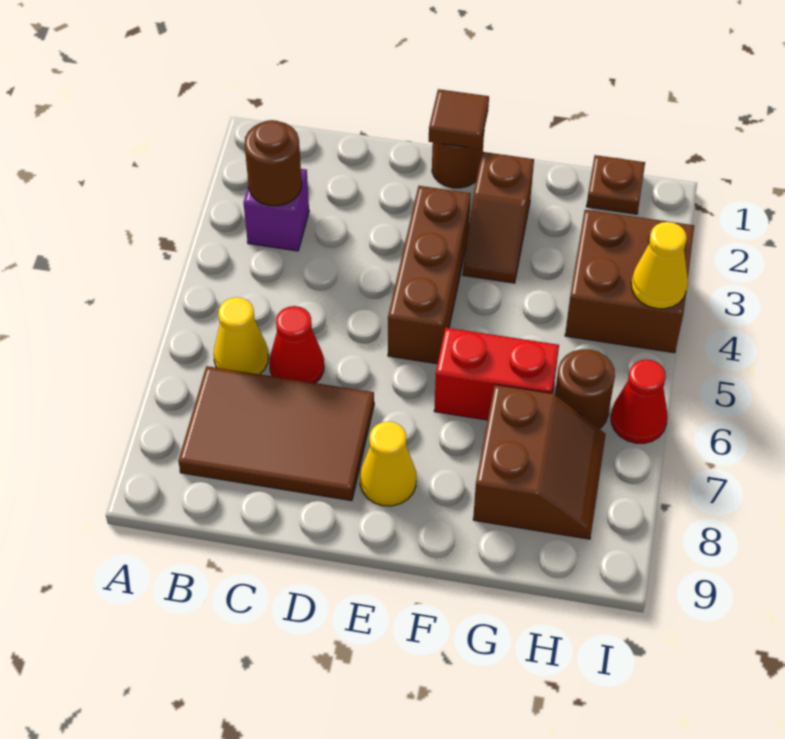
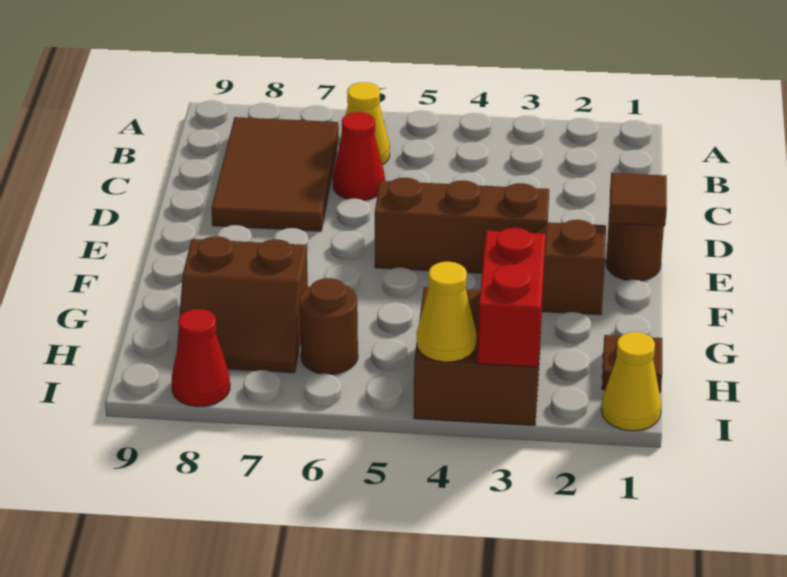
purple brick B3 level 1 -> none
brown round brick B3 level 2 -> none
yellow cone E8 level 1 -> yellow cone I1 level 1
red brick F6:G6 level 1 -> red brick H3:I3 level 2
red cone I6 level 1 -> red cone I8 level 1

